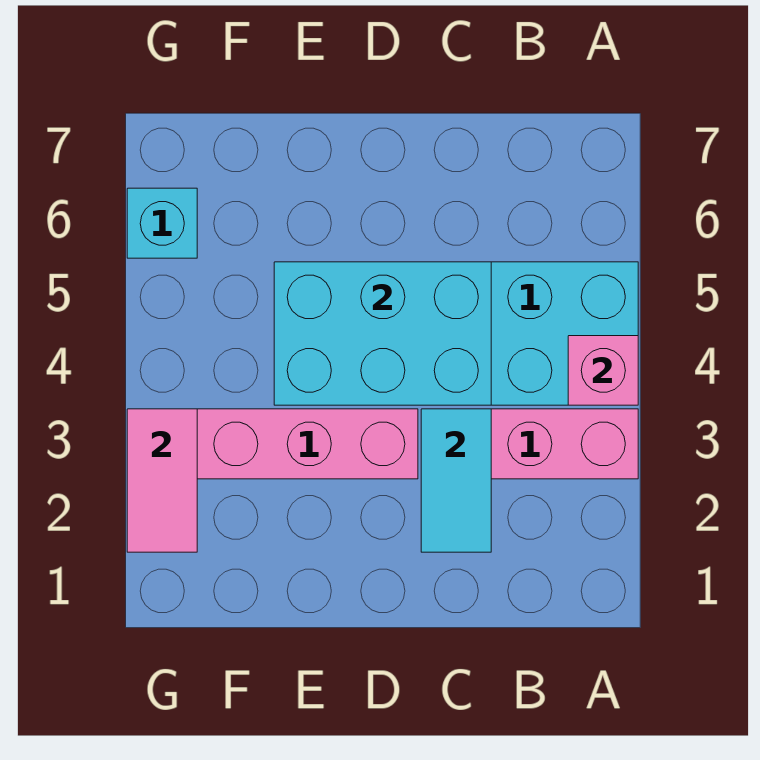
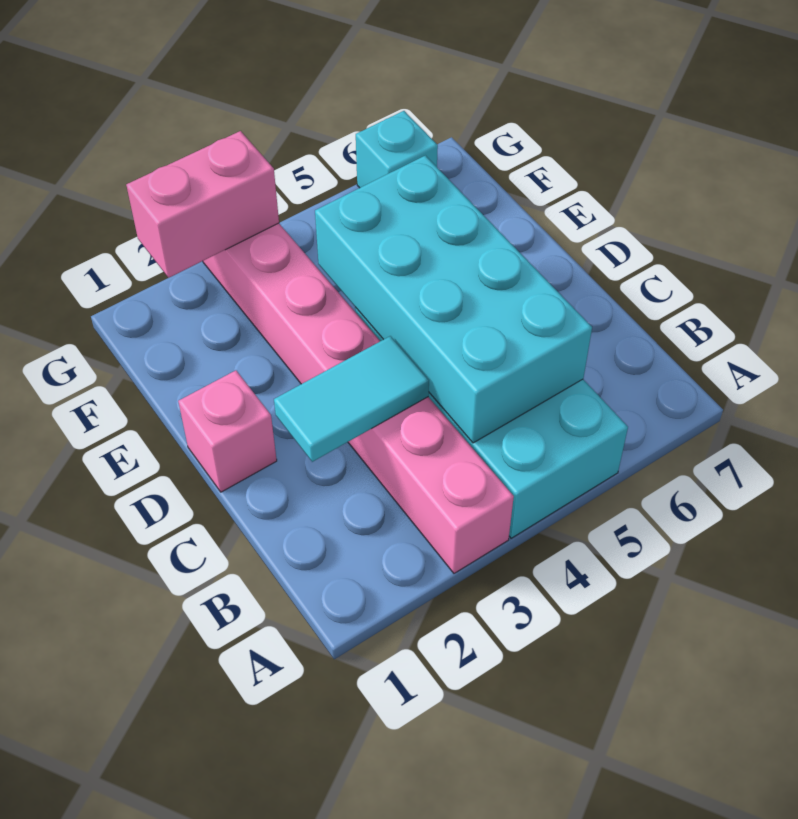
pink brick A4 level 2 -> pink brick D1 level 1
cyan brick C4:E5 level 2 -> cyan brick B4:E5 level 2
pink tile G2:G3 level 2 -> pink brick G2:G3 level 2

